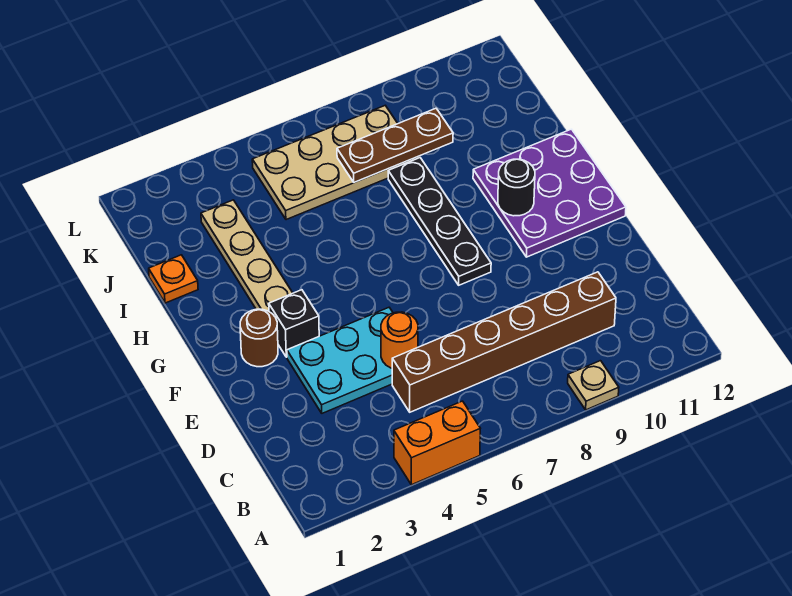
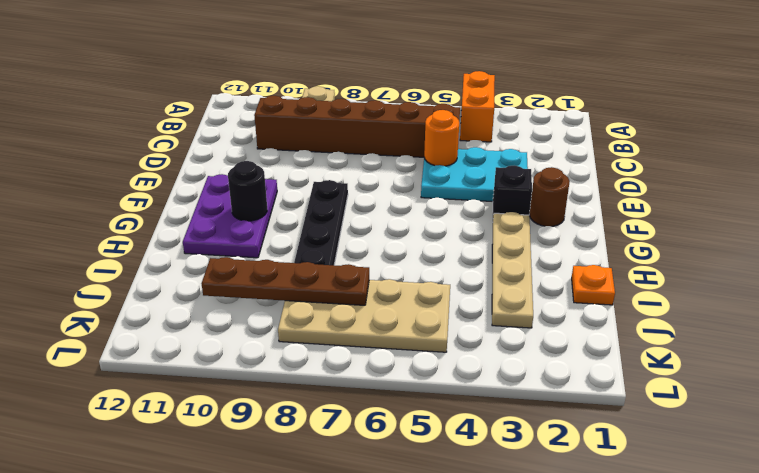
orange brick A4:A5 level 1 -> orange brick A4:B4 level 1
purple plate F10:H12 level 1 -> purple plate F10:H11 level 1
brown plate J7:J9 level 2 -> brown plate J7:J10 level 2

